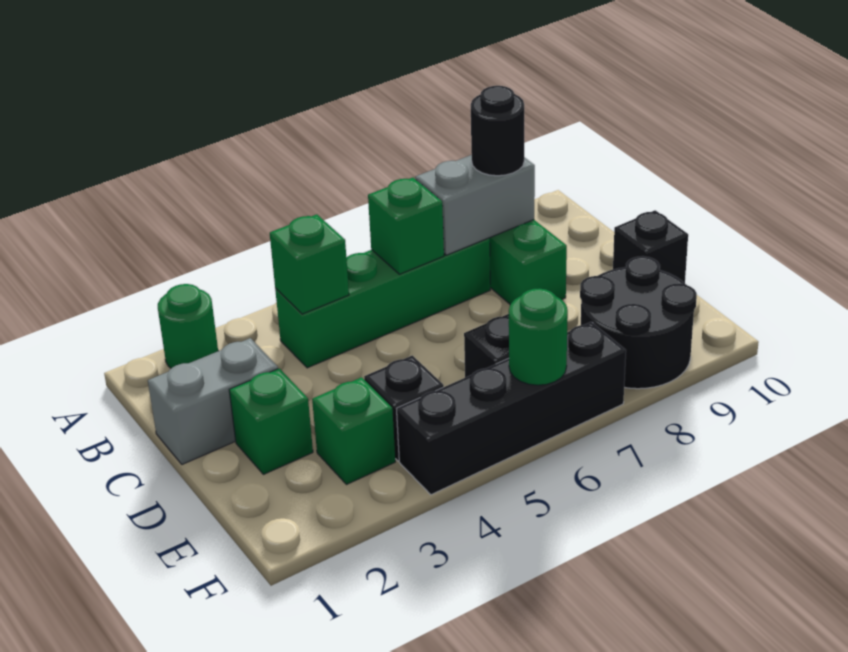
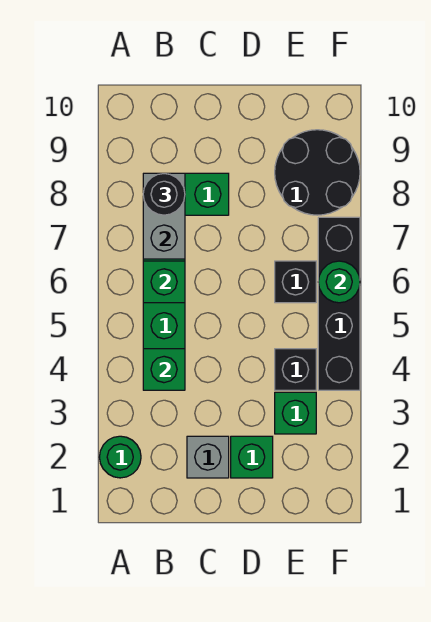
grey brick C1:C2 level 1 -> grey brick C2 level 1
black brick D10 level 1 -> none

